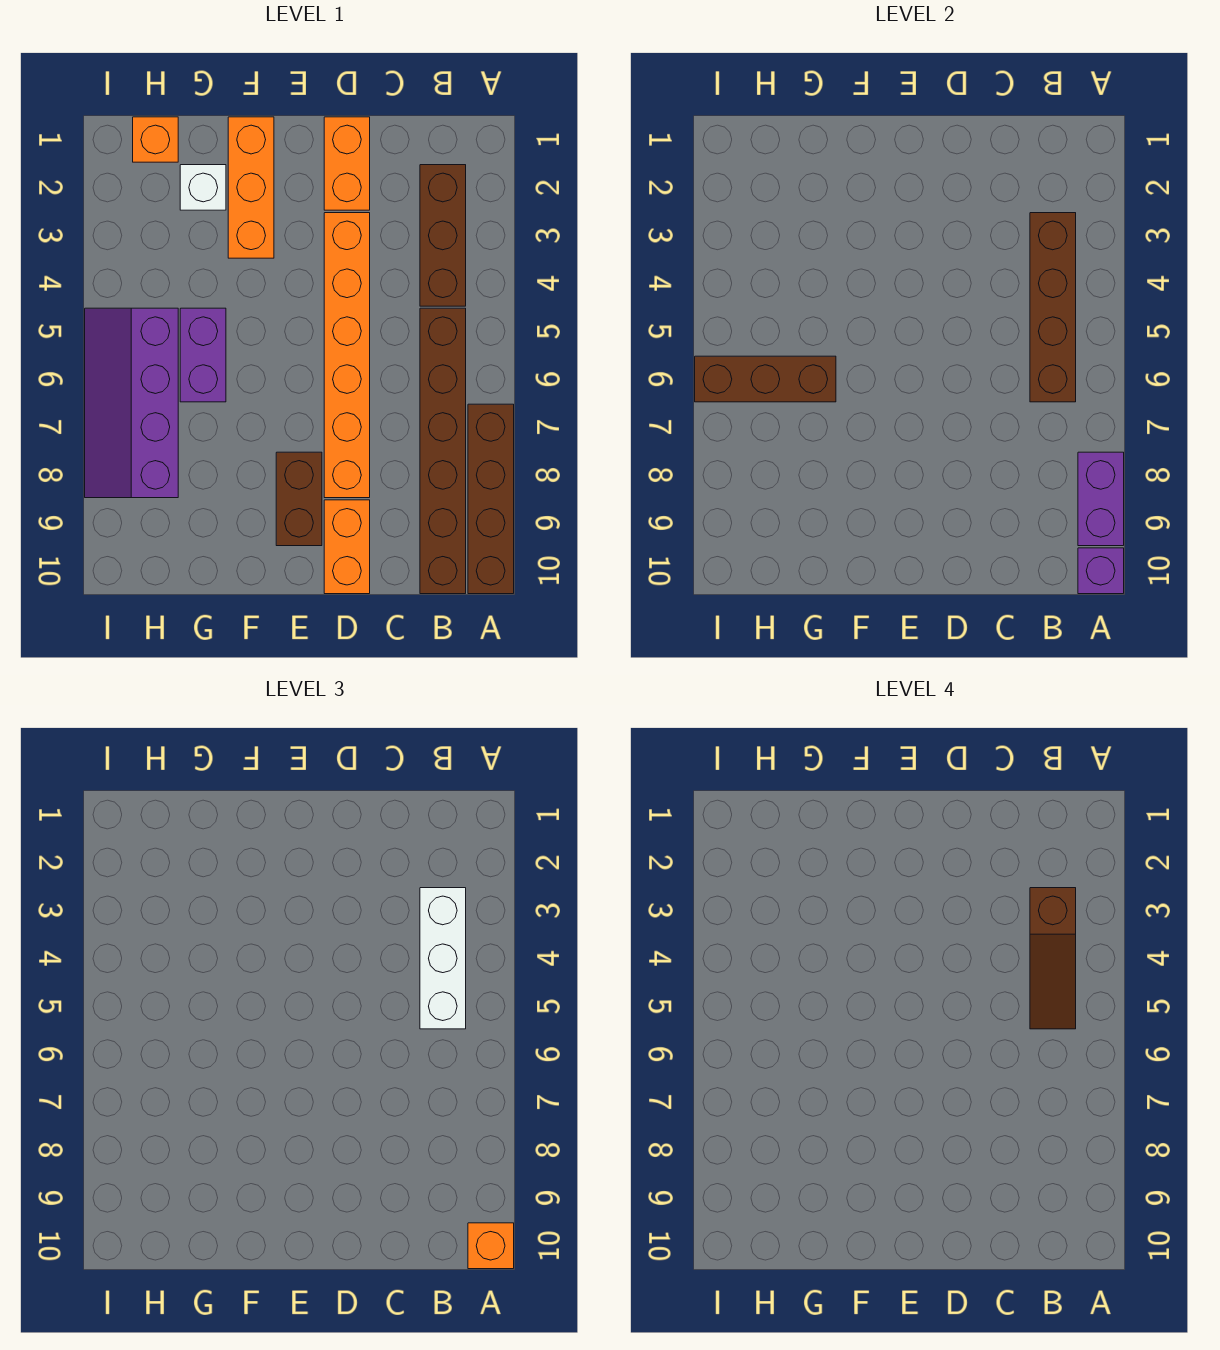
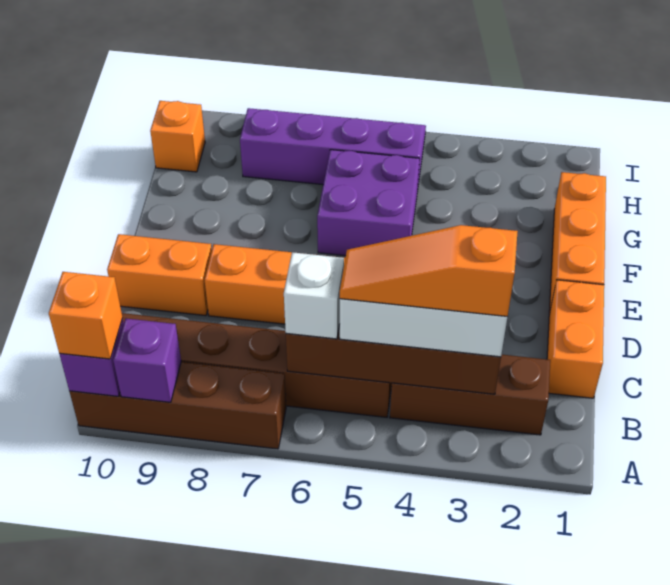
purple brick A8:A9 level 2 -> purple brick A9 level 2
brown slope B3:B5 level 4 top 3 -> orange slope B3:B5 level 4 top 3
orange brick D1:D2 level 1 -> orange brick C1:D1 level 1
brown brick E8:E9 level 1 -> none
orange brick F1:F3 level 1 -> orange brick E1:G1 level 1
white brick G2 level 1 -> white brick B6 level 3
purple brick G5:G6 level 1 -> purple brick F5:G6 level 1
brown brick G6:I6 level 2 -> none
orange brick H1 level 1 -> orange brick H10 level 1

